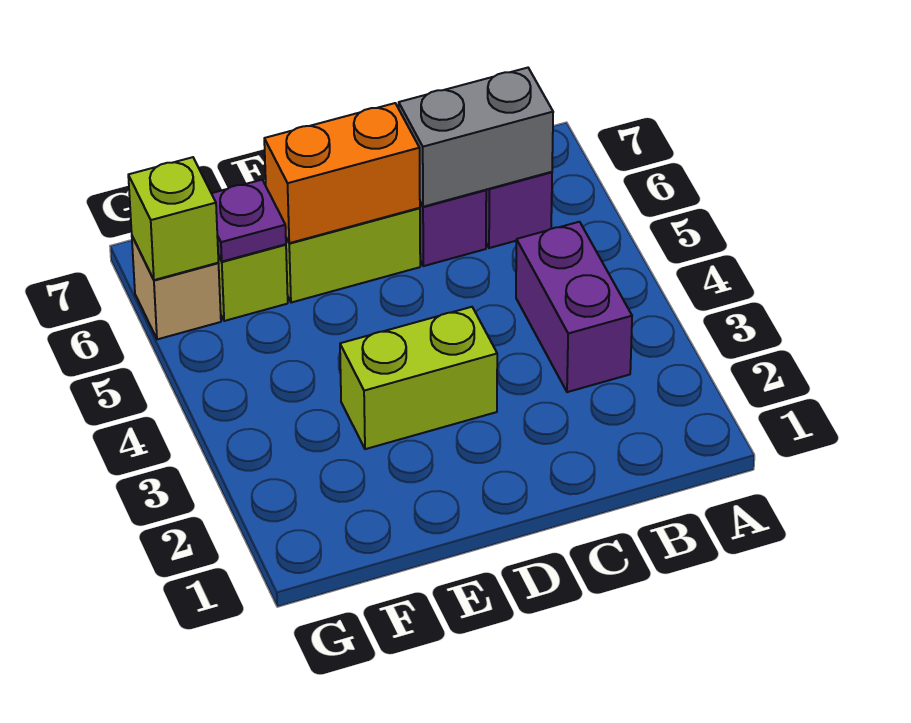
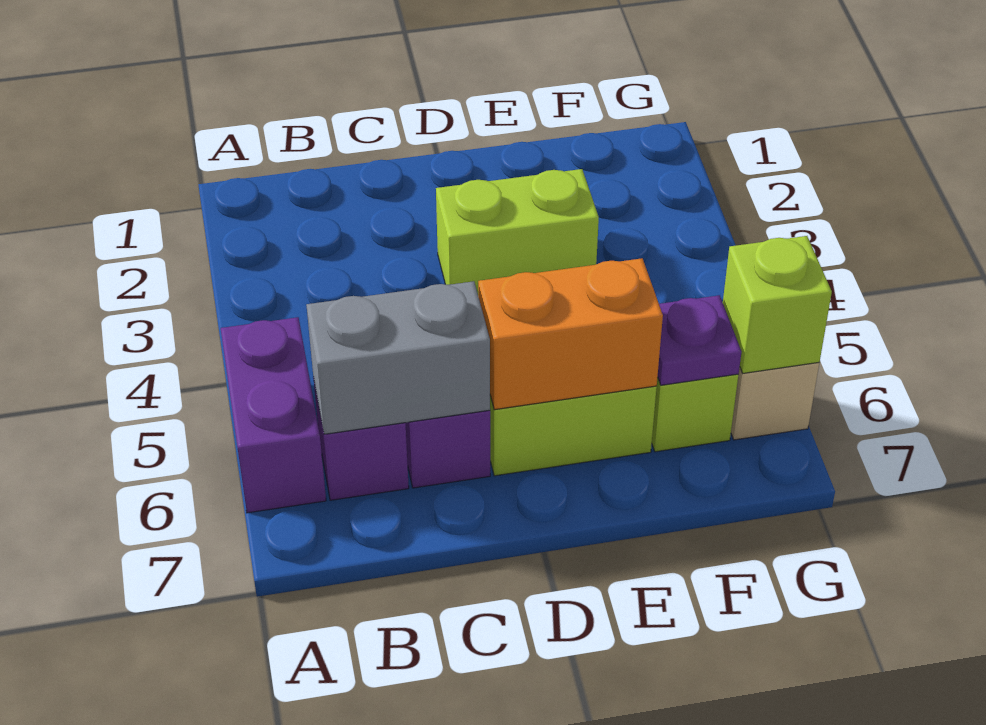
purple brick B3:B4 level 1 -> purple brick A5:A6 level 1

